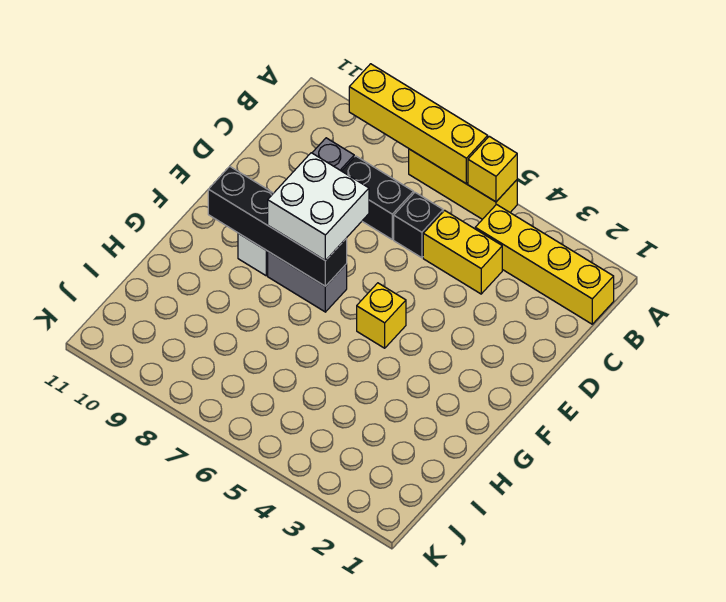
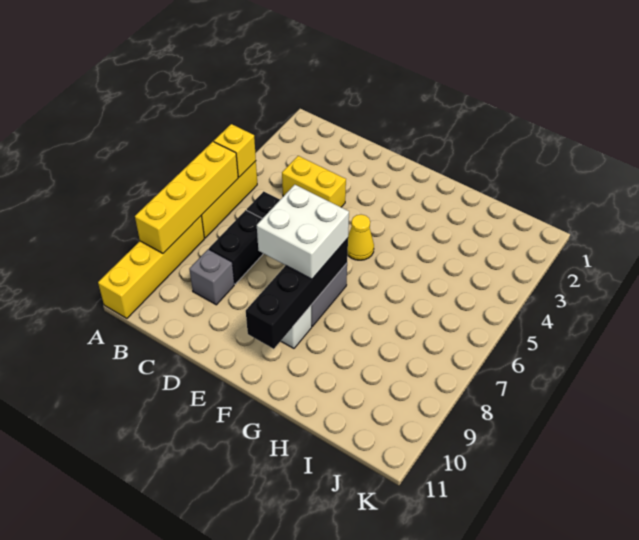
yellow brick B1:B4 level 1 -> yellow brick A8:A11 level 1
yellow brick C4:C5 level 1 -> yellow brick C4:D4 level 1
yellow brick F5 level 1 -> yellow cone F5 level 1

